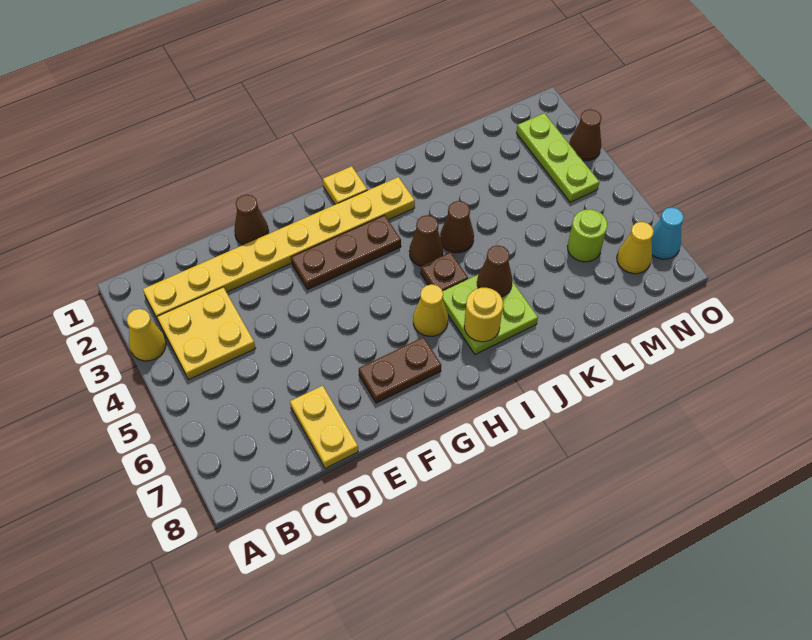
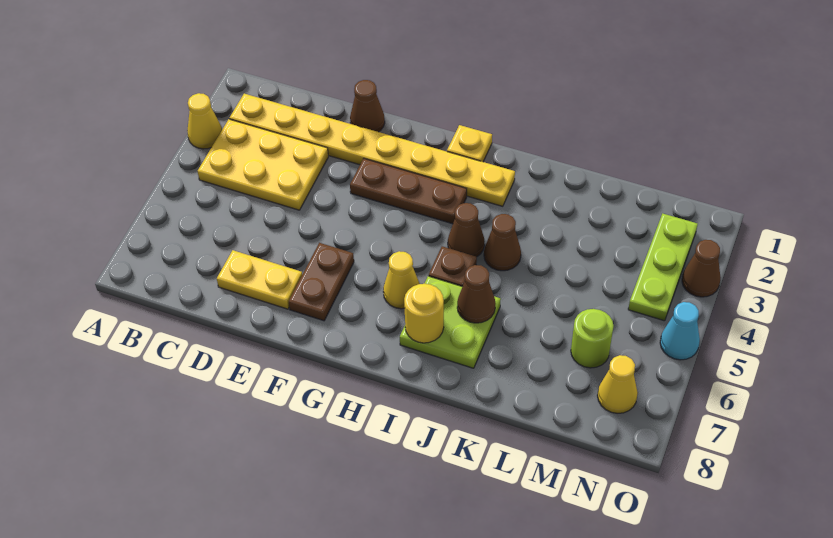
yellow plate B3:C4 level 1 -> yellow plate B3:D4 level 1
yellow plate D7:D8 level 1 -> yellow plate D7:E7 level 1
brown plate F7:G7 level 1 -> brown plate F6:F7 level 1
cyan cone O7 level 1 -> cyan cone O5 level 1

